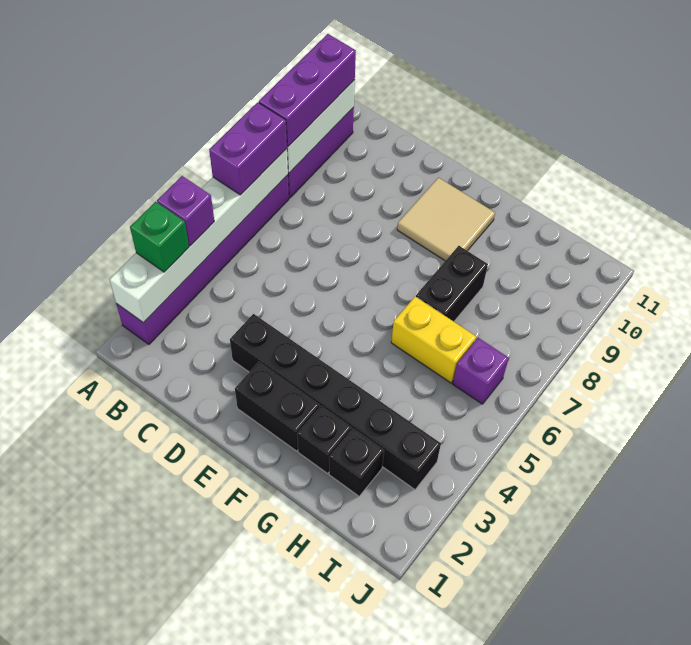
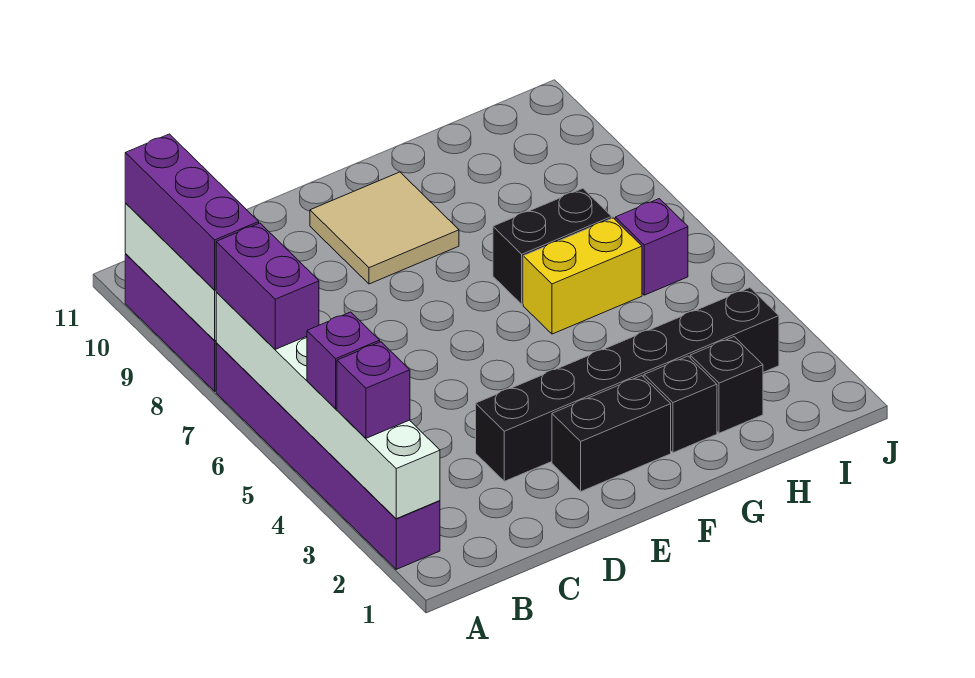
green brick A3 level 3 -> purple brick A3 level 3
black brick G7:G8 level 1 -> black brick G7:H7 level 1

